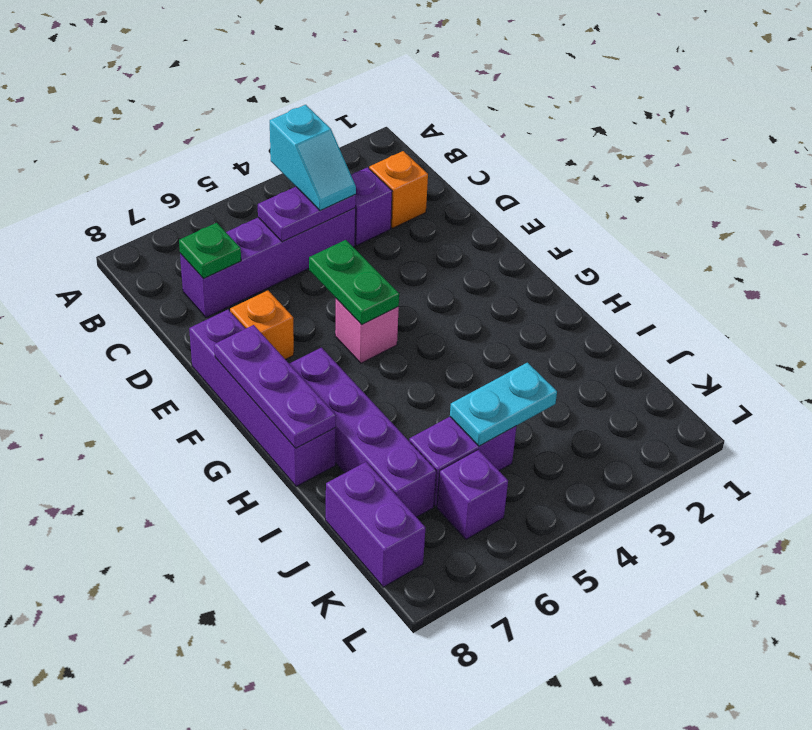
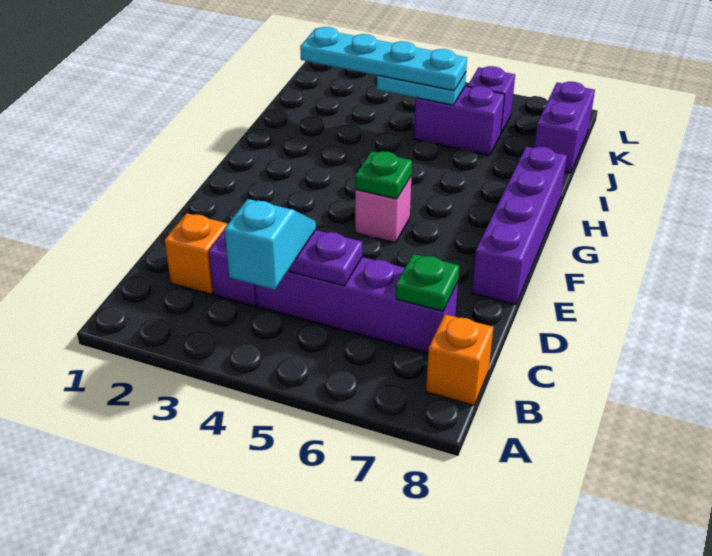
green plate E5:F5 level 2 -> green plate F5 level 2
orange brick E7 level 1 -> orange brick B8 level 1
purple plate F8:H8 level 2 -> none
purple brick G7:J7 level 1 -> none
none -> cyan plate J2:J5 level 3

